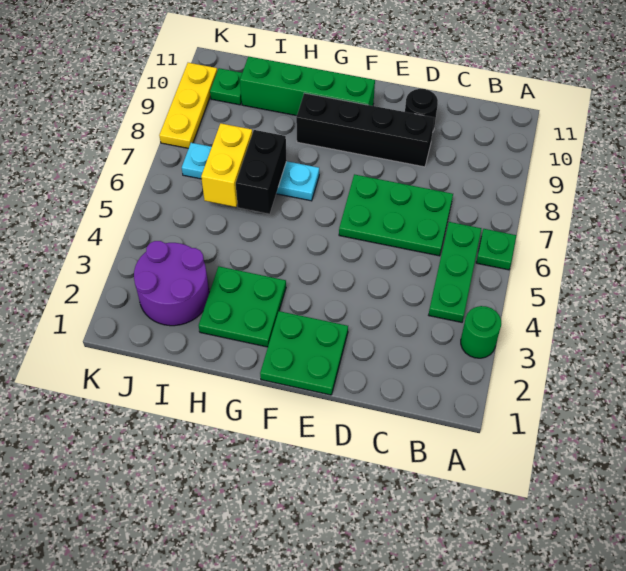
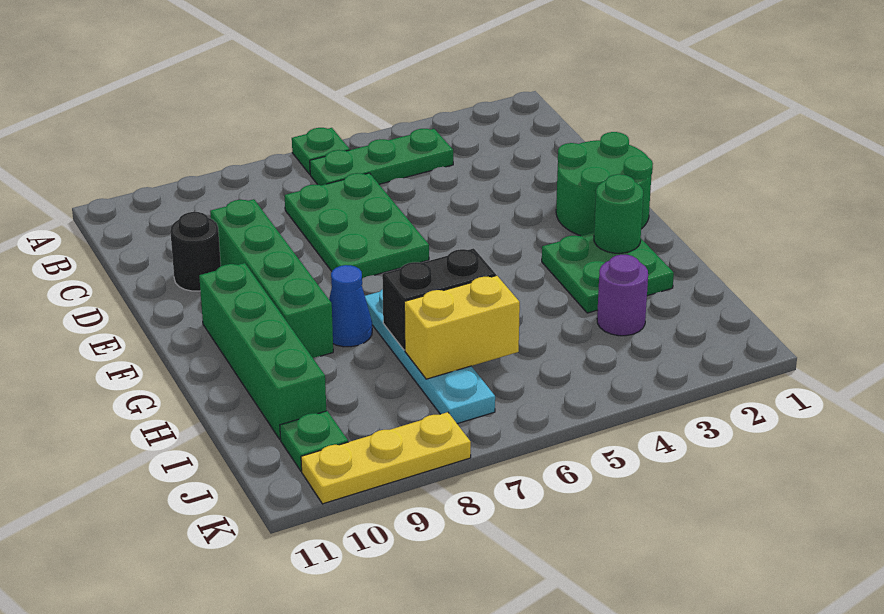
green round brick A3 level 1 -> green round brick G2 level 2
black brick D9:G9 level 1 -> green brick D9:G9 level 1
green plate E1:F2 level 1 -> green round brick E1:F2 level 1
none -> blue cone G8 level 1
purple round brick I2:J3 level 1 -> purple round brick I3 level 1

